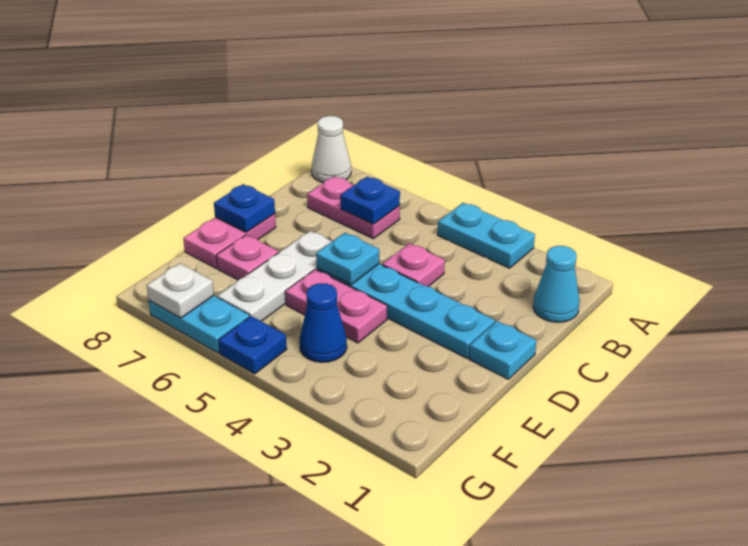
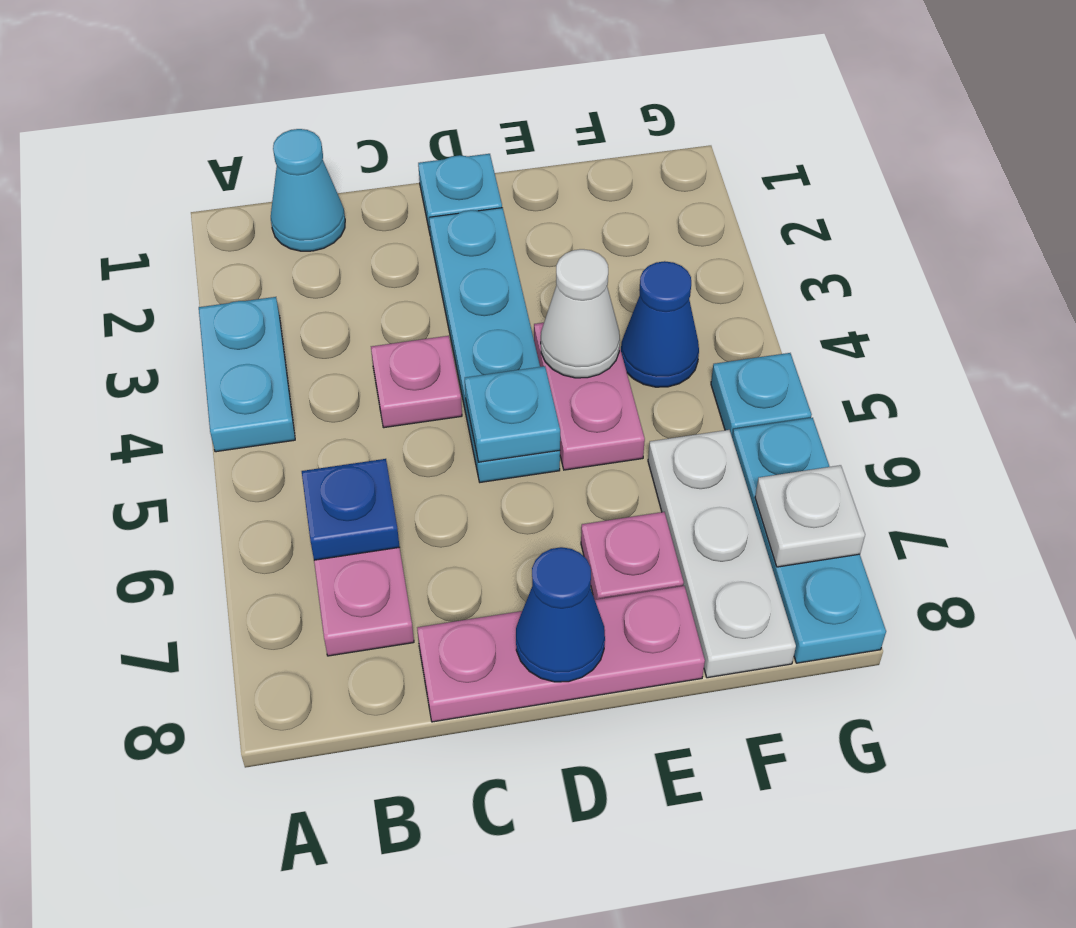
white cone A8 level 1 -> white cone E4 level 2
white plate D6:F6 level 1 -> white plate F6:F8 level 1
pink plate D8:E8 level 1 -> pink plate C8:E8 level 1
blue plate D8 level 2 -> blue cone D8 level 2
blue plate G5 level 1 -> cyan plate G5 level 1
cyan plate G6:G7 level 1 -> cyan plate G6:G8 level 1

